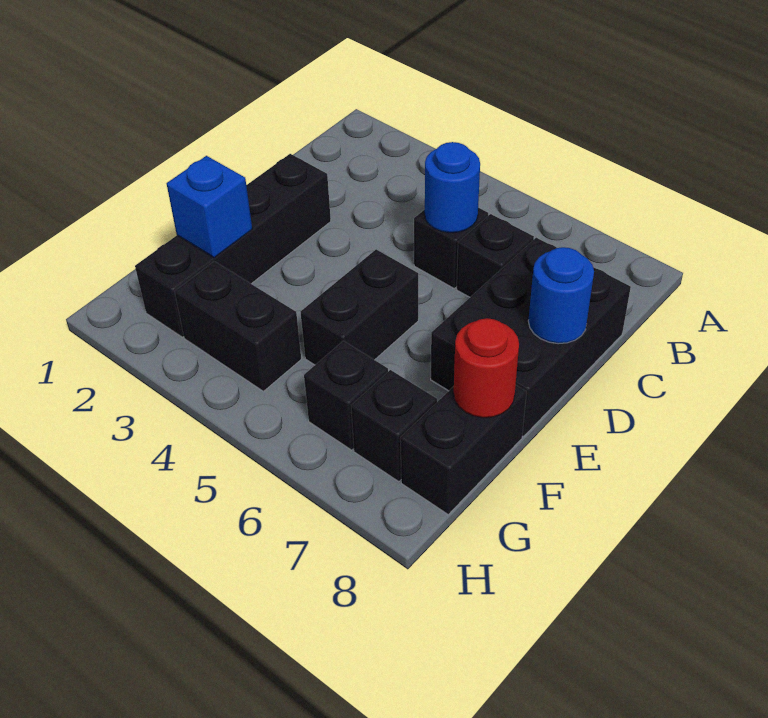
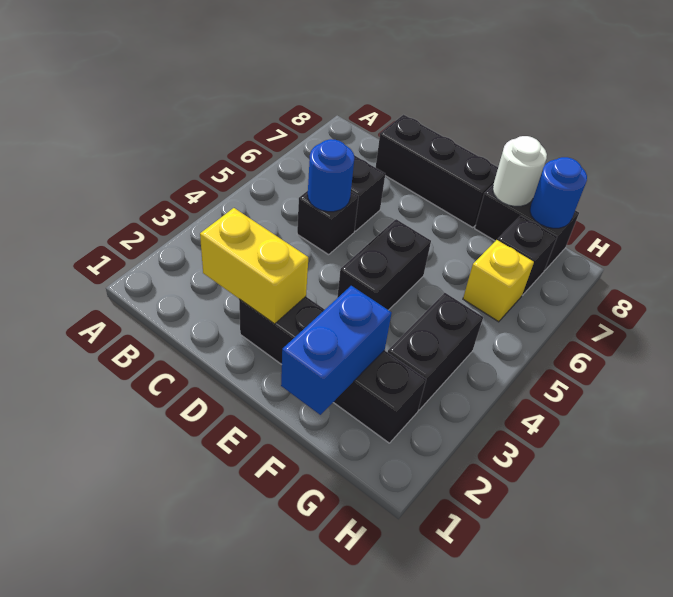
none -> yellow brick C2:D2 level 2
black brick C7:E8 level 1 -> black brick C8:E8 level 1
blue round brick D8 level 2 -> blue round brick G8 level 2
black brick E5:F5 level 1 -> black brick E4:E5 level 1
blue brick F2 level 2 -> blue brick F1:F2 level 2
red round brick F8 level 2 -> white round brick F8 level 2
black brick G6 level 1 -> yellow brick G6 level 1

